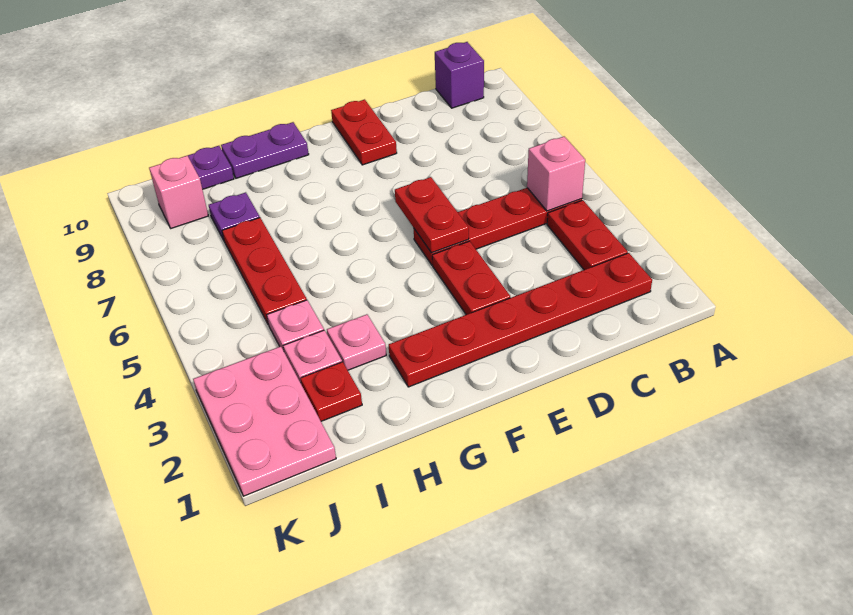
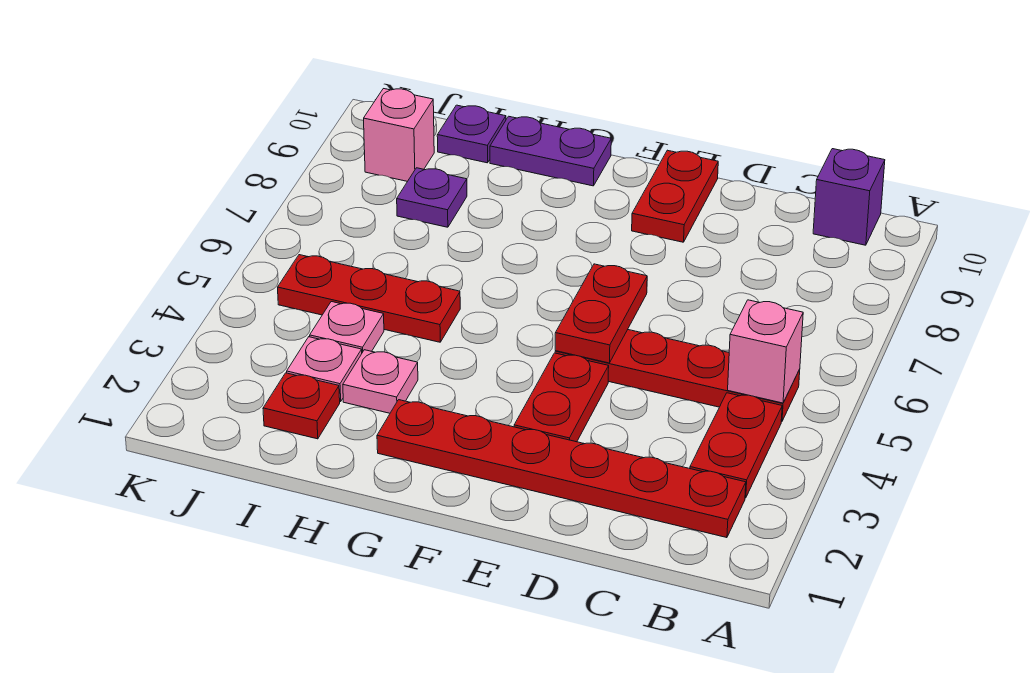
red plate I5:I7 level 1 -> red plate H5:J5 level 1
pink plate J1:K3 level 1 -> none

